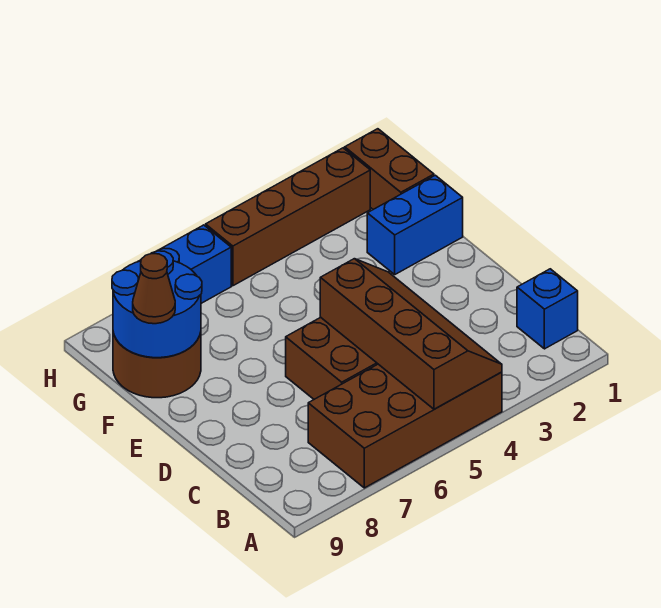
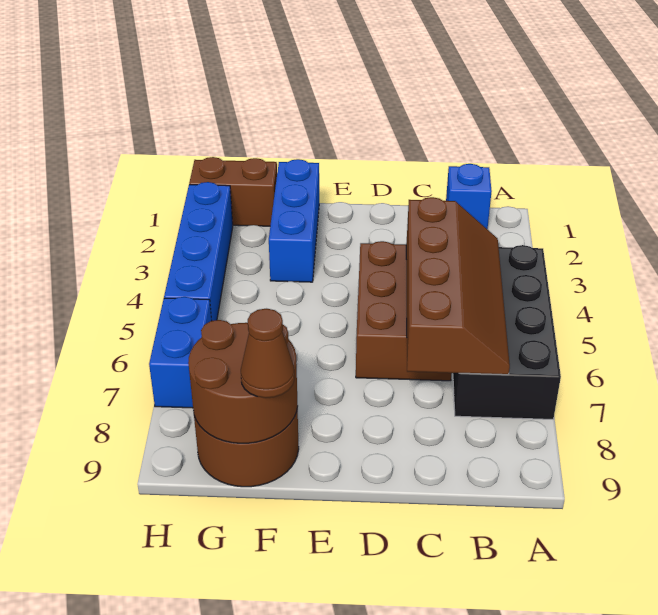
brown brick A4:B7 level 1 -> black brick A4:B7 level 1
brown slope A4:D5 level 2 top 5 -> brown slope B4:C7 level 2 top C
blue brick F1:F2 level 1 -> blue brick F1:F3 level 1
blue round brick F8:G9 level 2 -> brown round brick F8:G9 level 2
brown brick H2:H5 level 1 -> blue brick H2:H5 level 1

